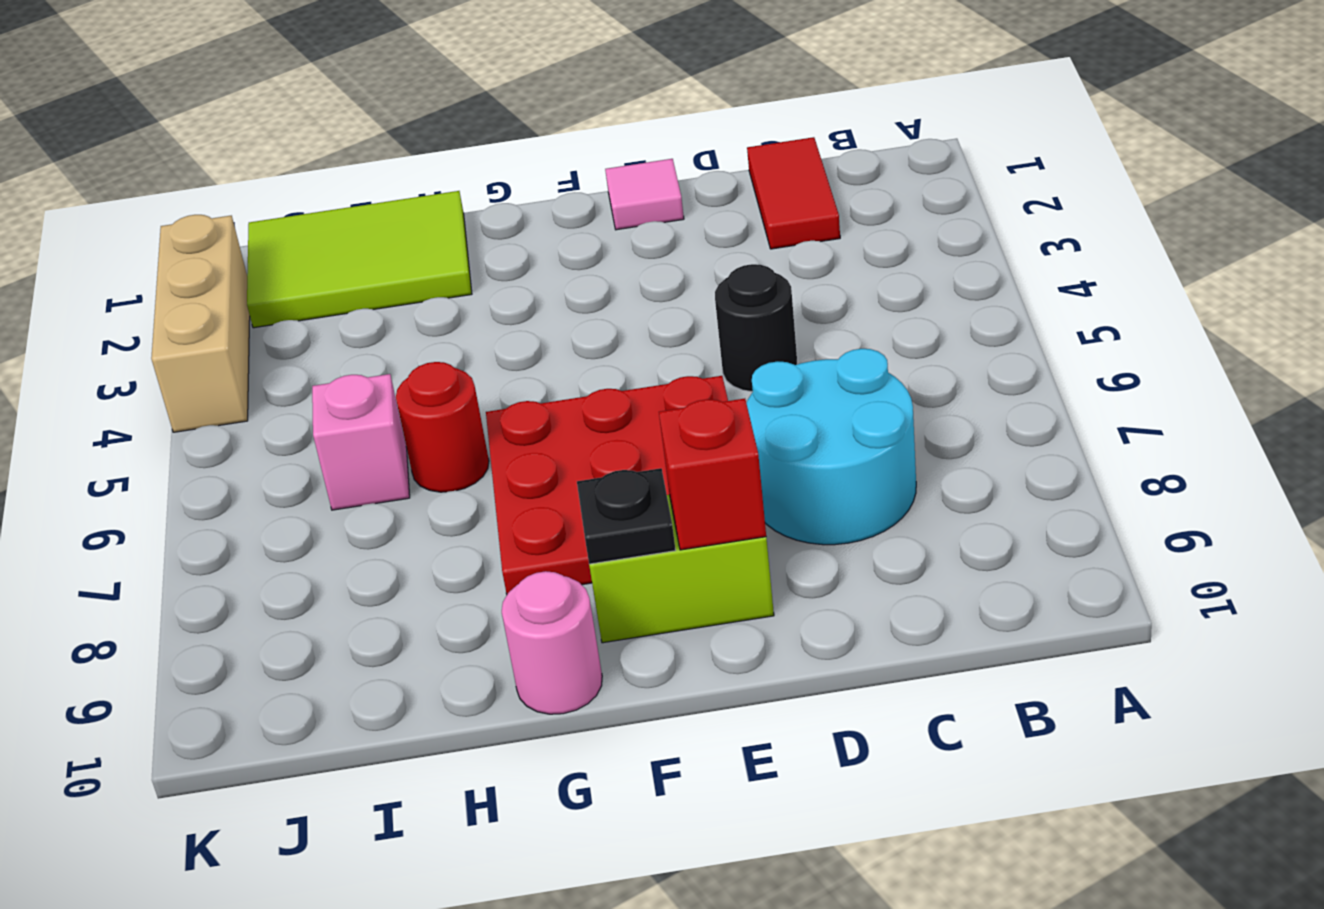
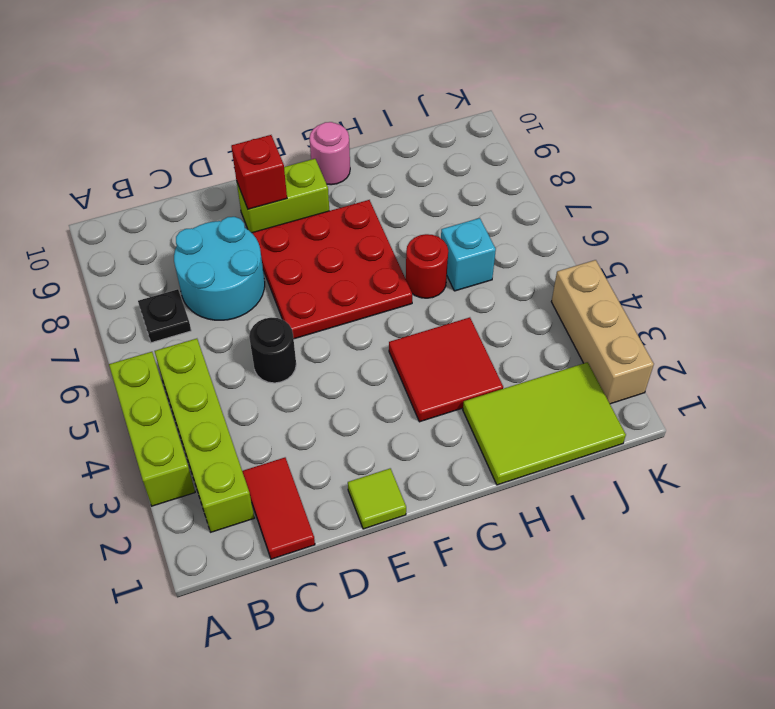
none -> lime brick A3:A5 level 1
none -> lime brick B2:B5 level 1
pink tile E1 level 1 -> lime tile E1 level 1
black plate F9 level 2 -> black plate B7 level 1
none -> red tile G3:H4 level 1
pink brick I6 level 1 -> cyan brick I6 level 1

